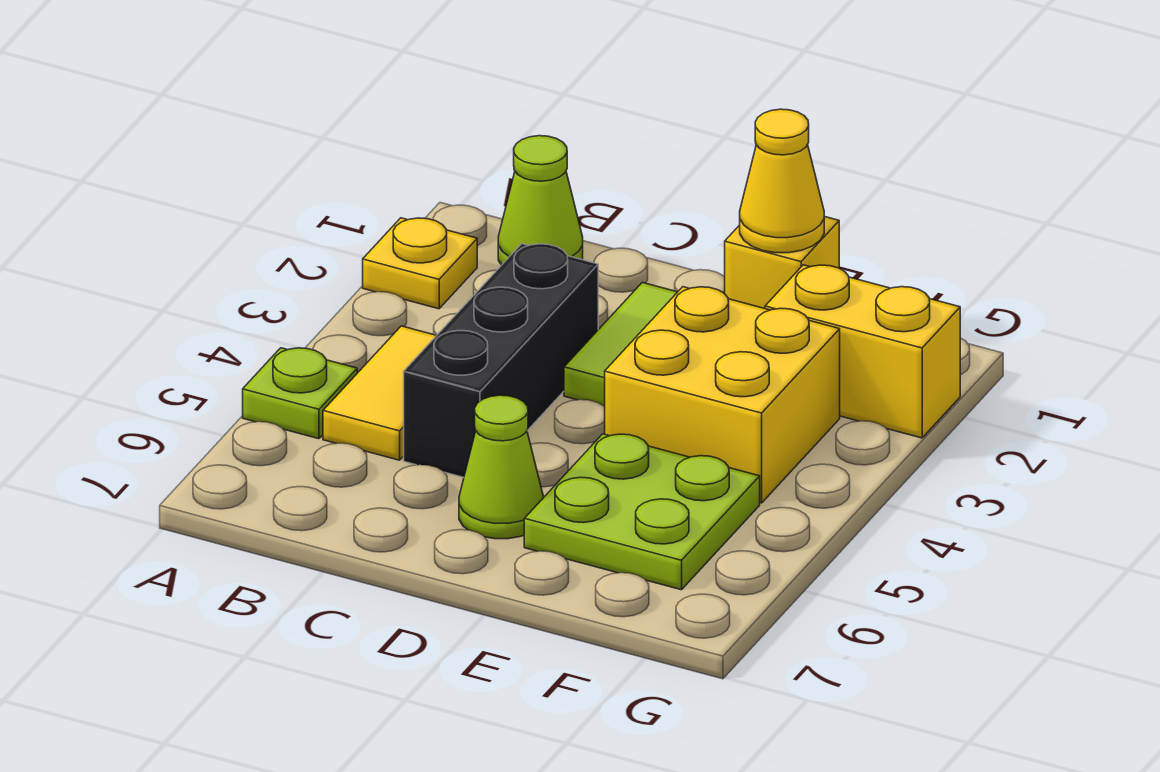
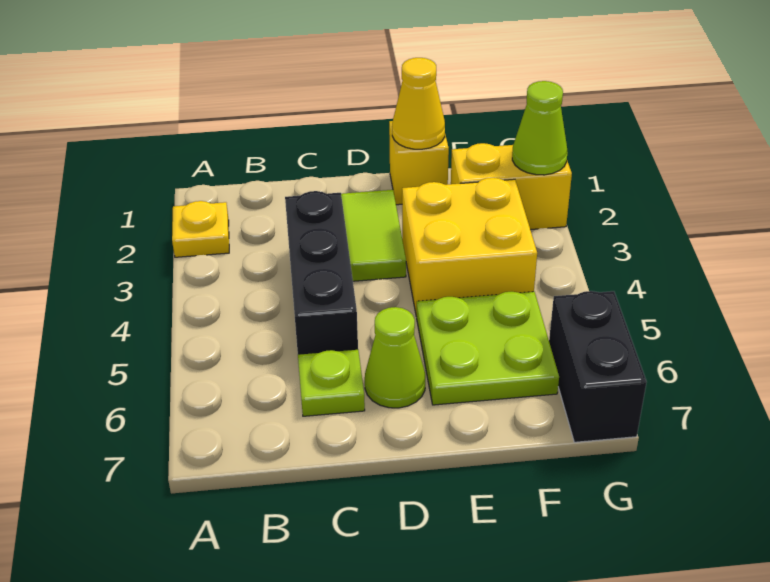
lime plate A5 level 1 -> lime plate C6 level 1
lime cone B1 level 1 -> lime cone G2 level 2
yellow tile B4:B5 level 1 -> none
none -> black brick G6:G7 level 1

